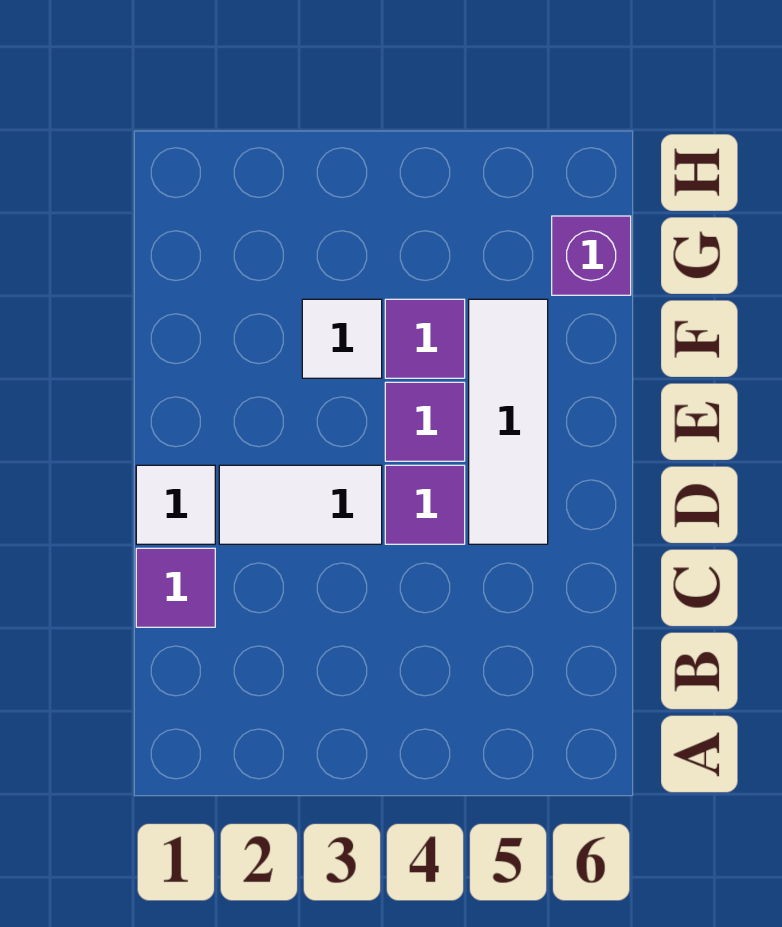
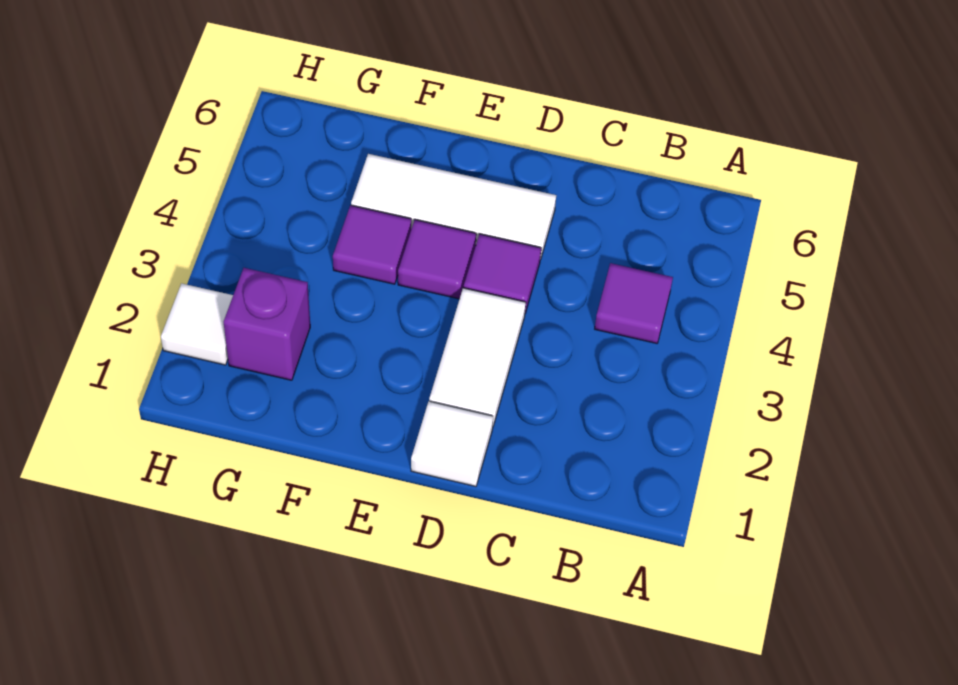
purple tile C1 level 1 -> purple tile B4 level 1
white tile F3 level 1 -> white tile H2 level 1
purple brick G6 level 1 -> purple brick G2 level 1

